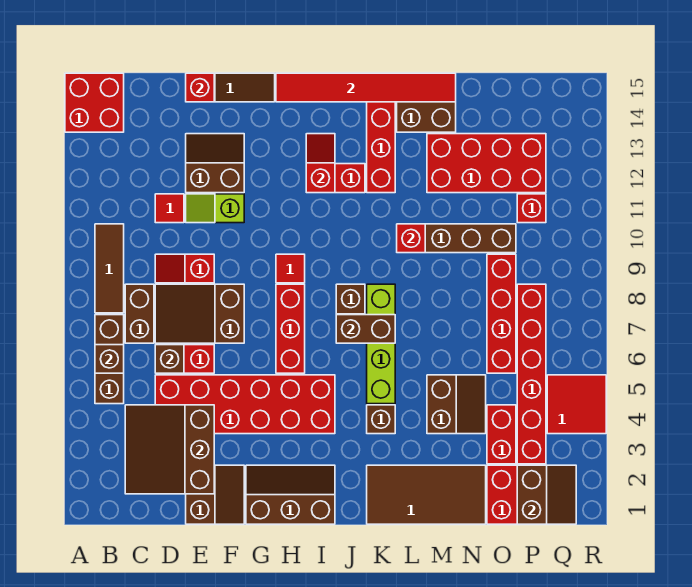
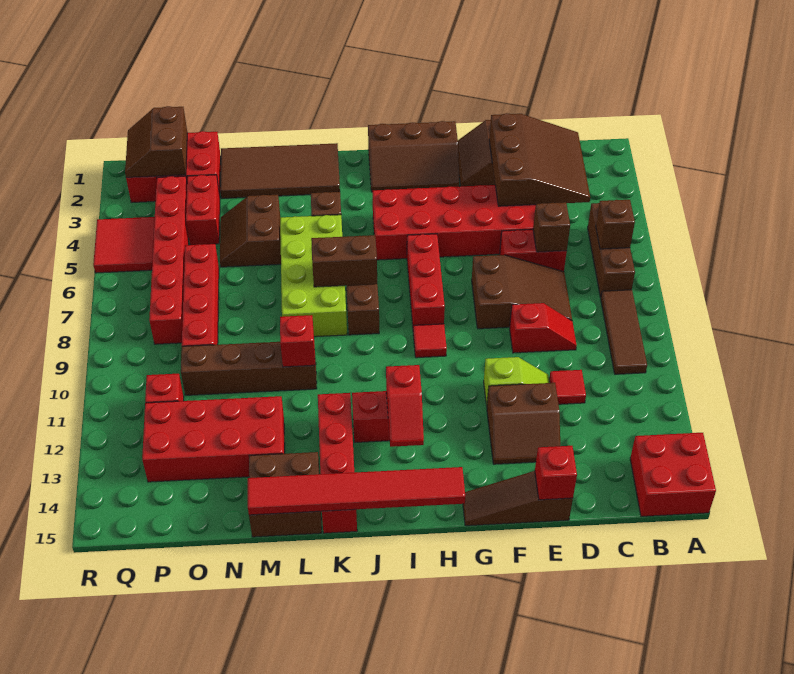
brown brick C7:C8 level 1 -> none
lime brick K5:K8 level 1 -> lime brick K5:L8 level 1

